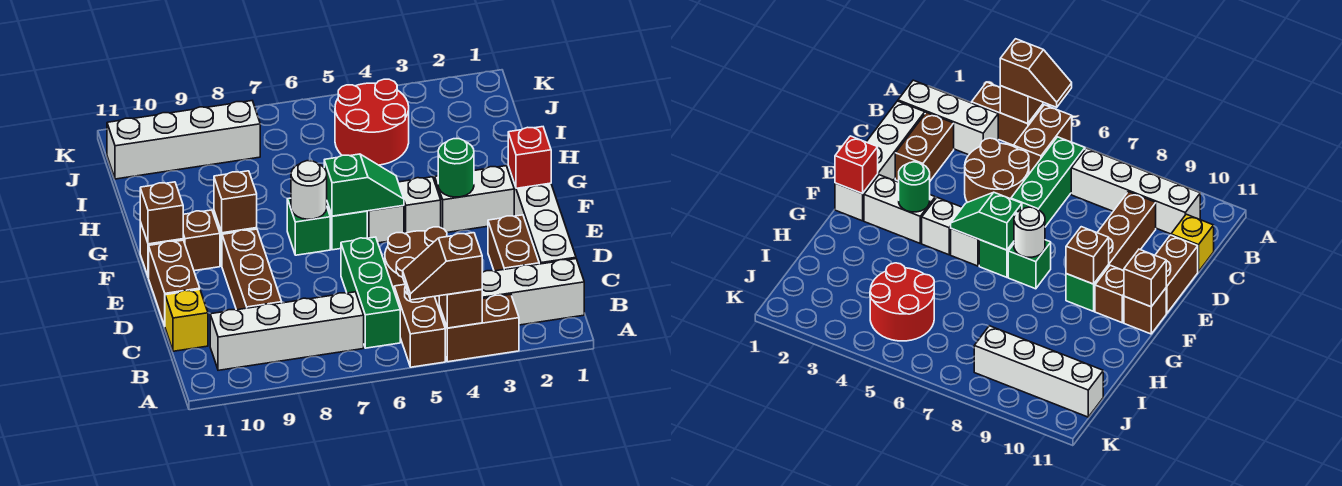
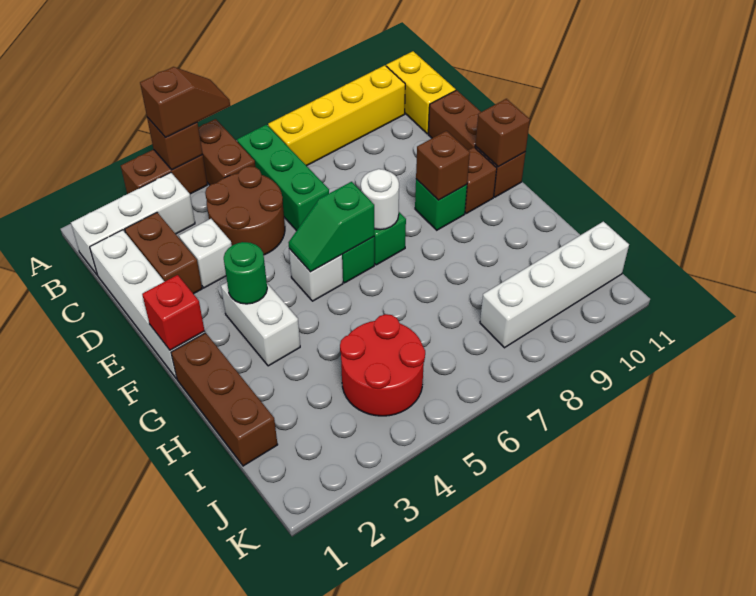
white brick B7:B10 level 1 -> yellow brick B7:B10 level 1
brown brick C9:E9 level 1 -> brown brick G1:I1 level 1
yellow brick C11 level 1 -> yellow brick B11:C11 level 1
white brick F2:F3 level 1 -> white brick F3:G3 level 1
white brick F4 level 1 -> white brick D3 level 1

